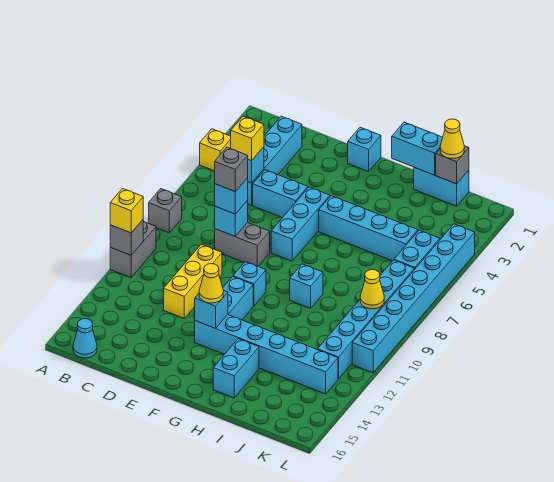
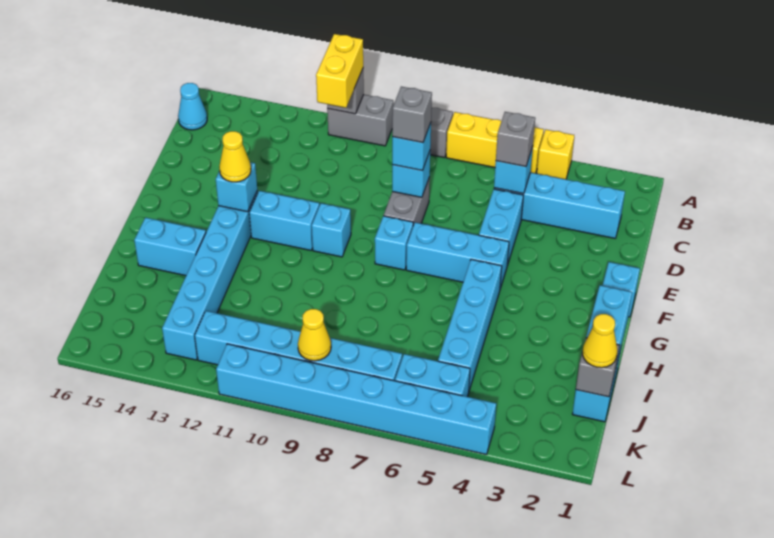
yellow brick A11 level 3 -> yellow brick A11:B11 level 3
yellow brick C5 level 3 -> grey brick C5 level 3
yellow brick D10:D12 level 1 -> yellow brick A5:A7 level 1
cyan brick H9 level 1 -> cyan brick F8 level 1

